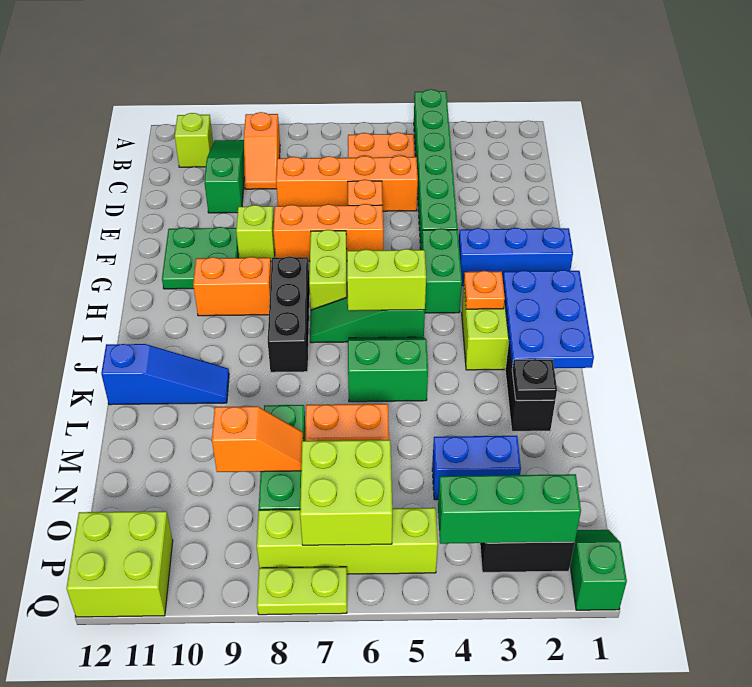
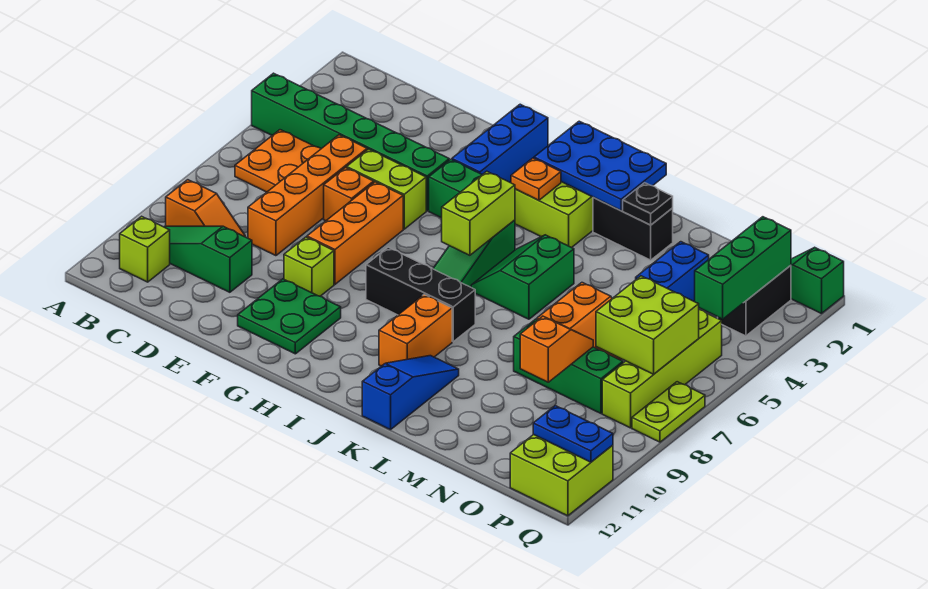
lime brick G7:H7 level 1 -> lime brick E5:F5 level 1
orange brick H9:H10 level 1 -> orange brick J9:J10 level 1
none -> blue plate P11:Q11 level 2

